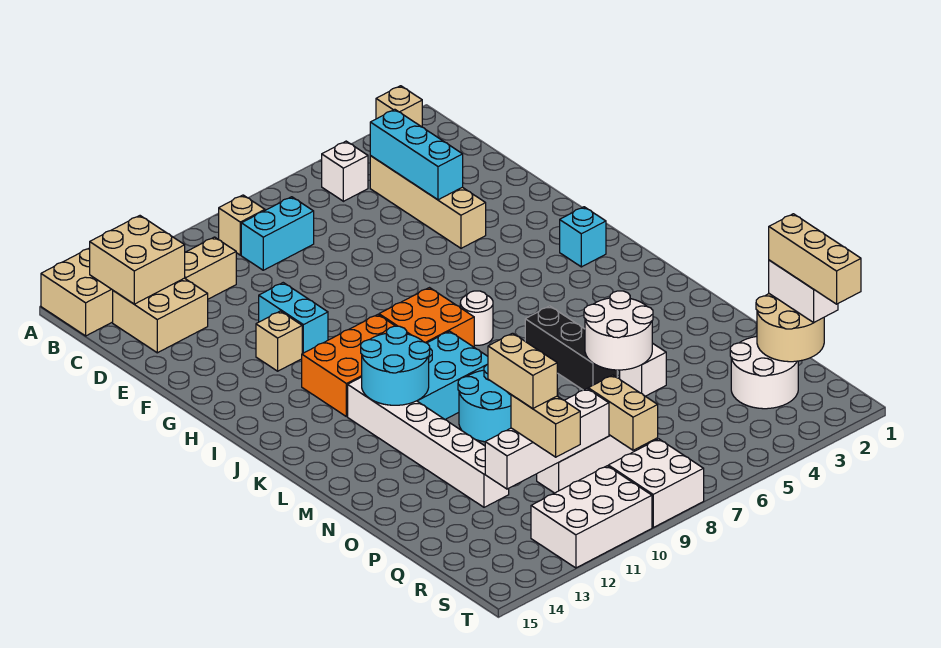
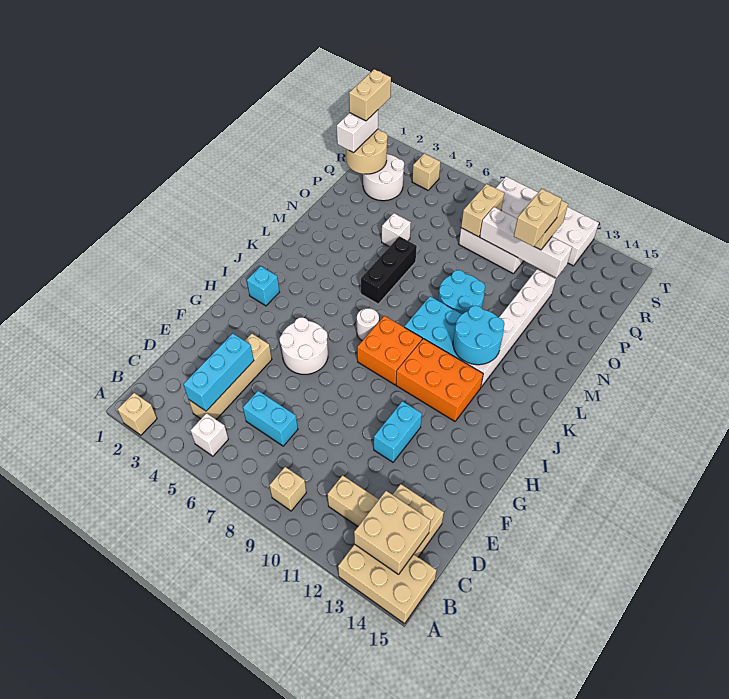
cyan brick C8:C9 level 1 -> cyan brick D6:D7 level 1
tan brick G12 level 1 -> tan brick S4 level 1
white round brick N5:O6 level 2 -> white round brick G5:H6 level 1
tan brick Q1:S1 level 4 -> tan brick R1:S1 level 4

